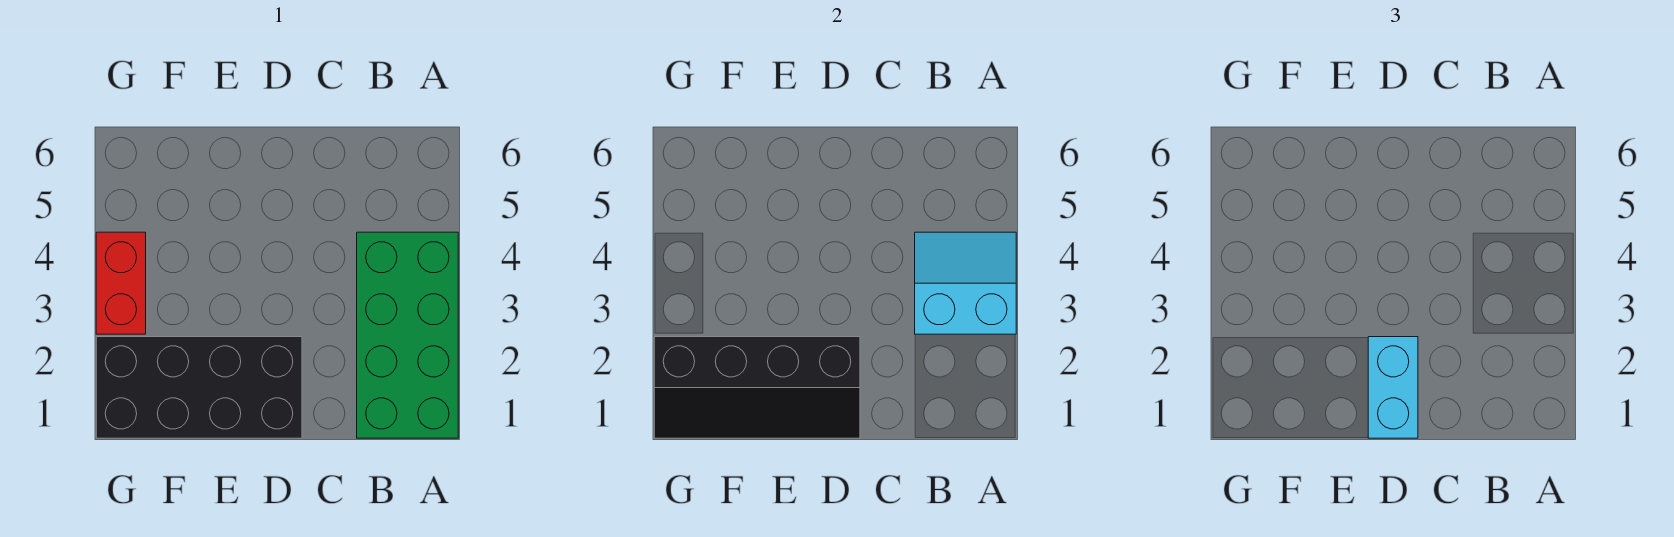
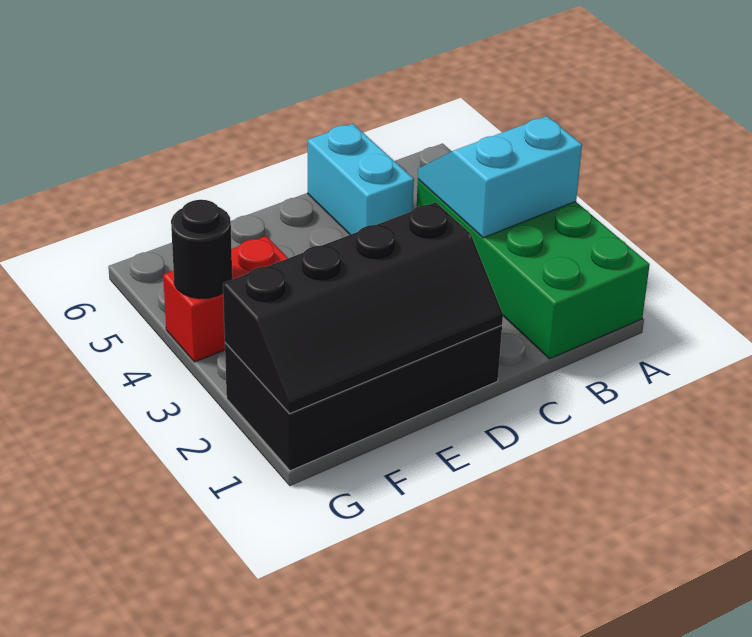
cyan brick D1:D2 level 3 -> cyan brick C5:C6 level 1
red brick G3:G4 level 1 -> red brick F4:G4 level 1
none -> black round brick G4 level 2

